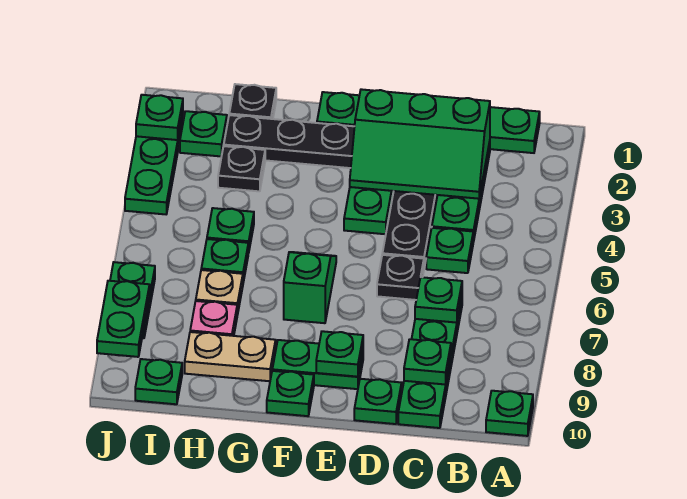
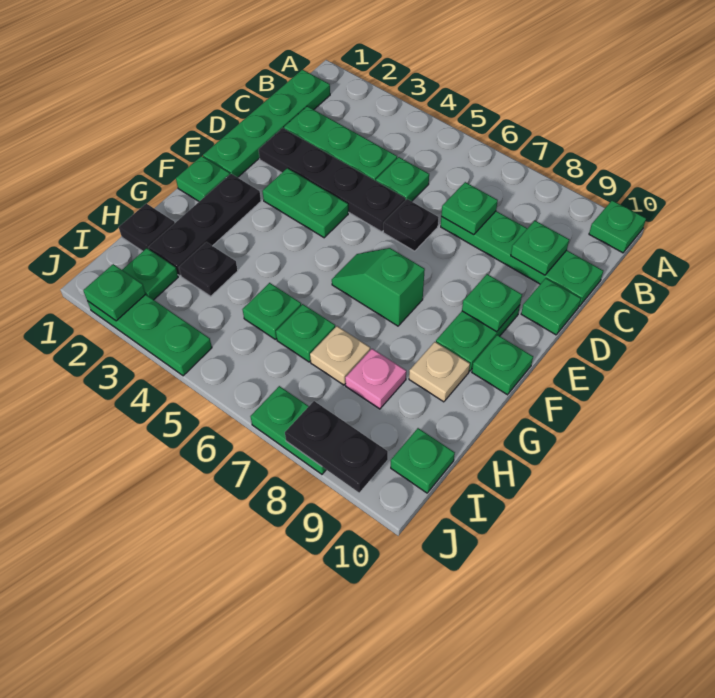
green slope C2:E3 level 2 top 2 -> none
tan plate G9:H9 level 1 -> tan plate G9 level 1
green plate J8:J9 level 2 -> black plate J8:J9 level 2

